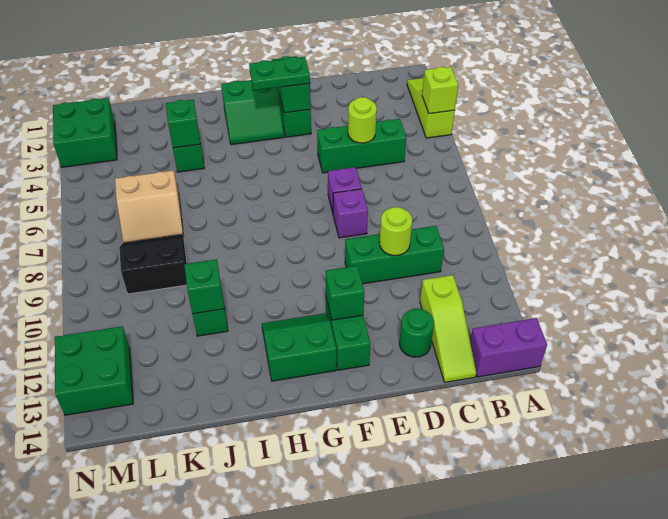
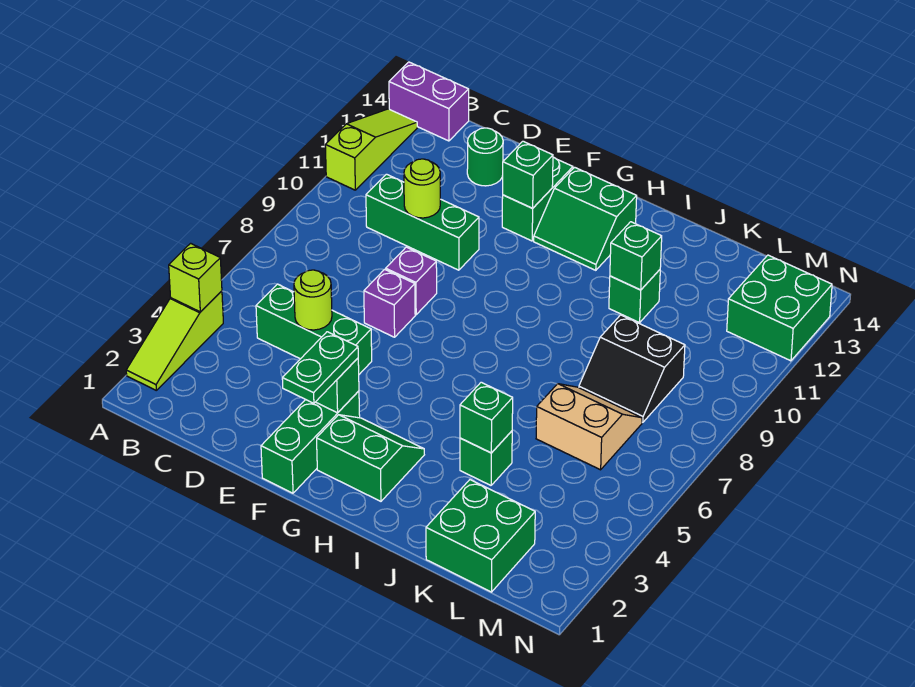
lime slope C12:C14 level 1 top 12 -> lime slope A11:A13 level 1 top 11
green plate F3:G3 level 3 -> green plate F2:F3 level 3
green brick M2:N3 level 1 -> green brick K1:L2 level 1

